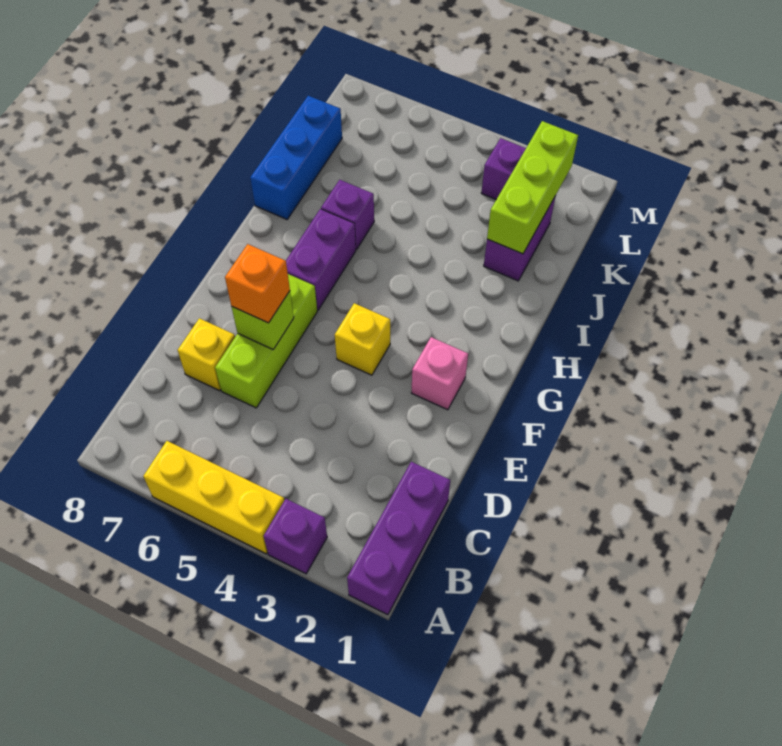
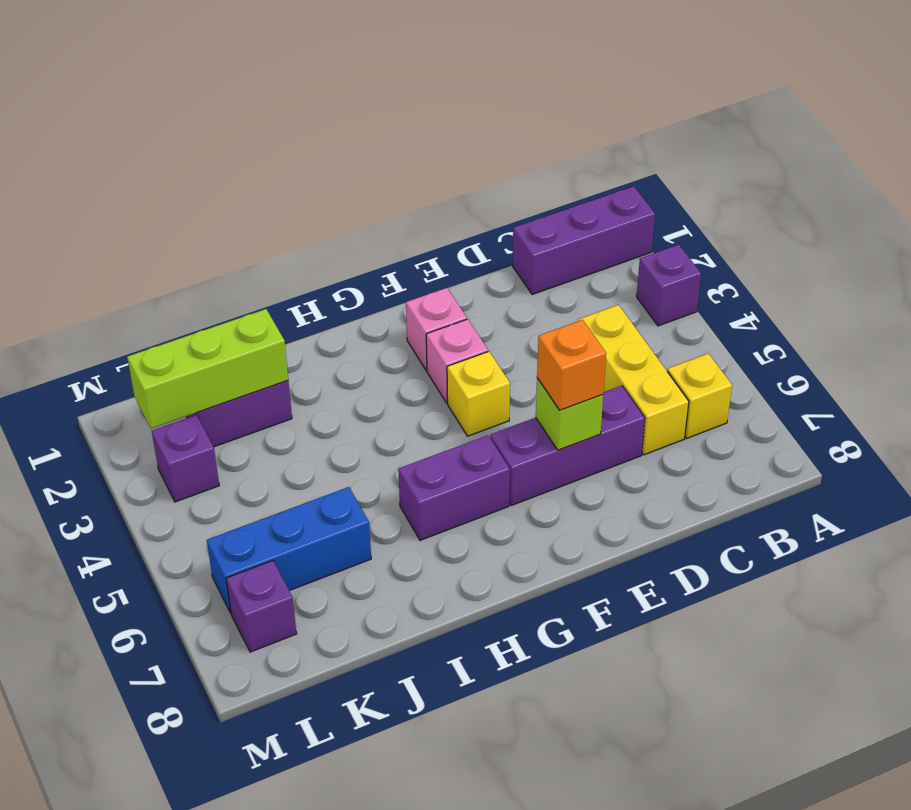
yellow brick A4:A6 level 1 -> yellow brick C4:C6 level 1
lime brick D6:F6 level 1 -> purple brick D6:F6 level 1
yellow brick D7 level 1 -> yellow brick B6 level 1
none -> pink brick F3 level 1
purple brick I6 level 1 -> purple brick L7 level 1
blue brick I8:K8 level 1 -> blue brick J6:L6 level 1

